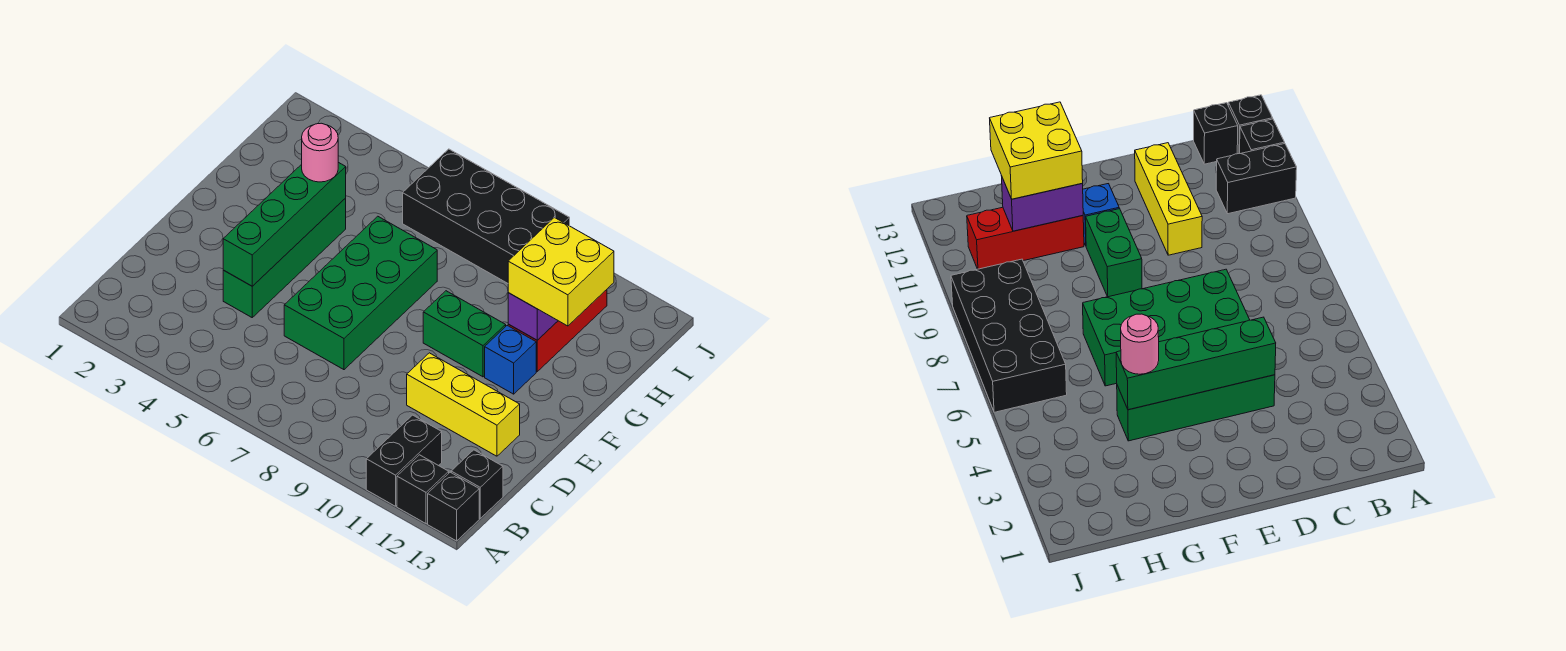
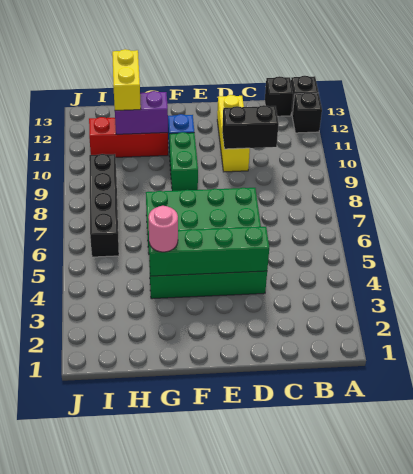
black brick A11:B11 level 1 -> black brick C10:D10 level 2
yellow brick G11:H12 level 3 -> yellow brick H11:H12 level 3
black brick I6:J9 level 1 -> black brick I6:I9 level 1

